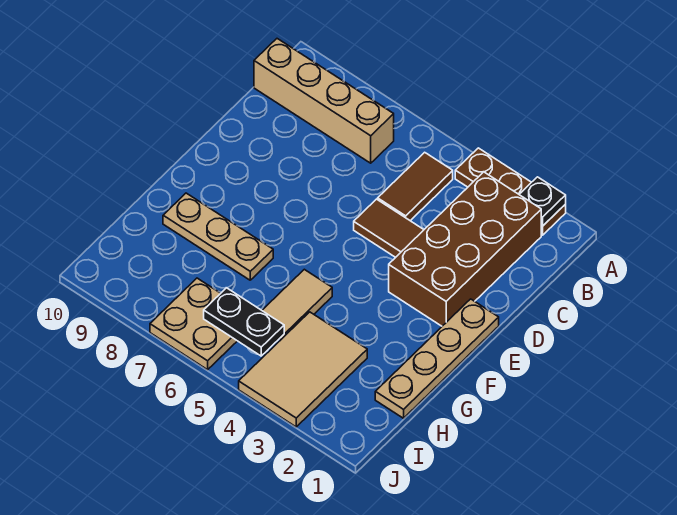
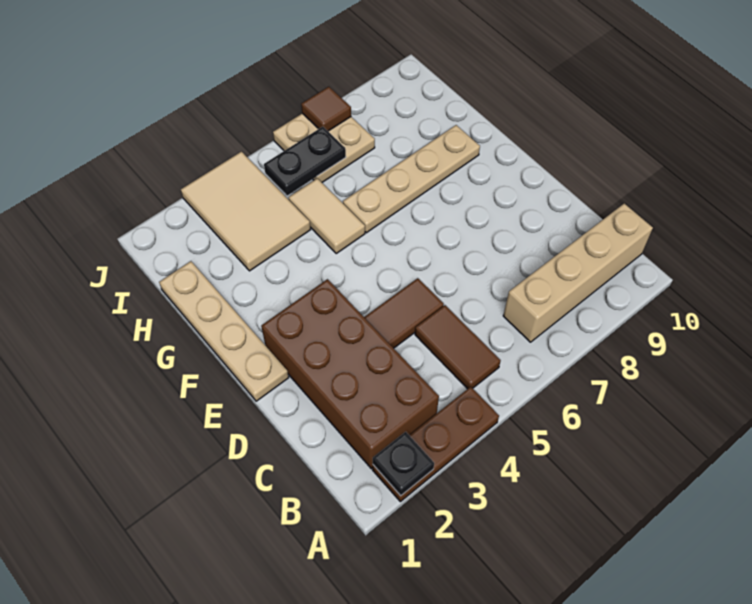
tan plate G7:G9 level 1 -> tan plate G6:G9 level 1
none -> brown tile J7 level 2

